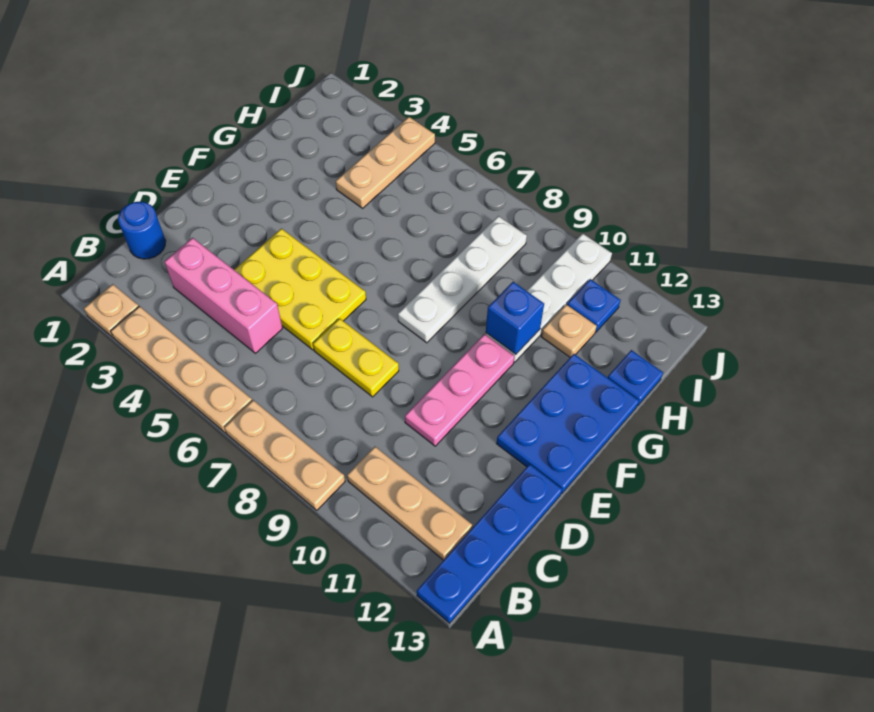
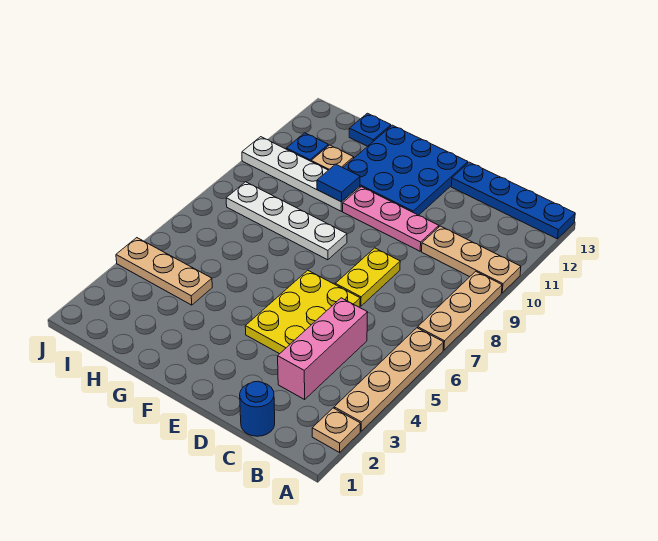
tan plate B10:B12 level 1 -> tan plate A10:C10 level 1
blue plate E12:G13 level 1 -> blue plate E11:G13 level 1
blue brick G10 level 2 -> blue tile G10 level 2

